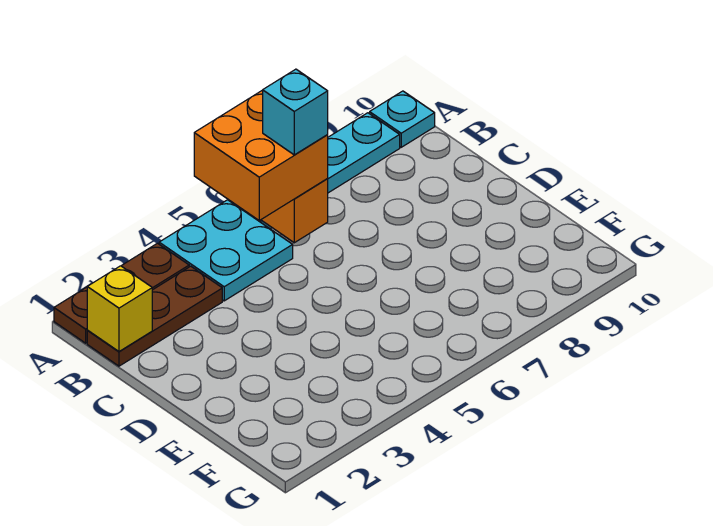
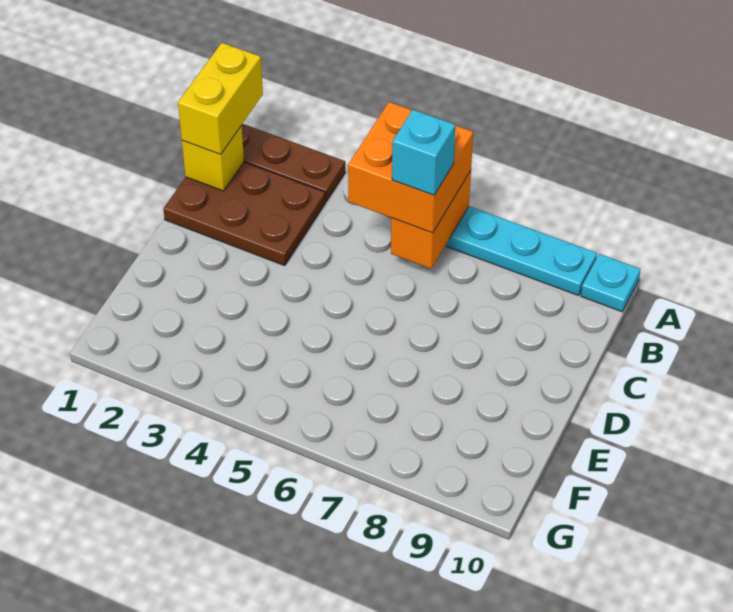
none -> yellow brick A1:B1 level 3
cyan plate A4:B5 level 1 -> none
brown plate B1:B3 level 1 -> brown plate B1:C3 level 1

